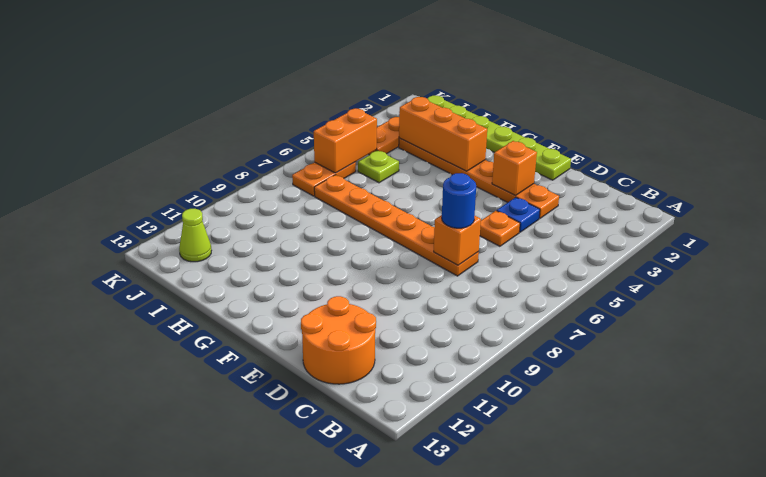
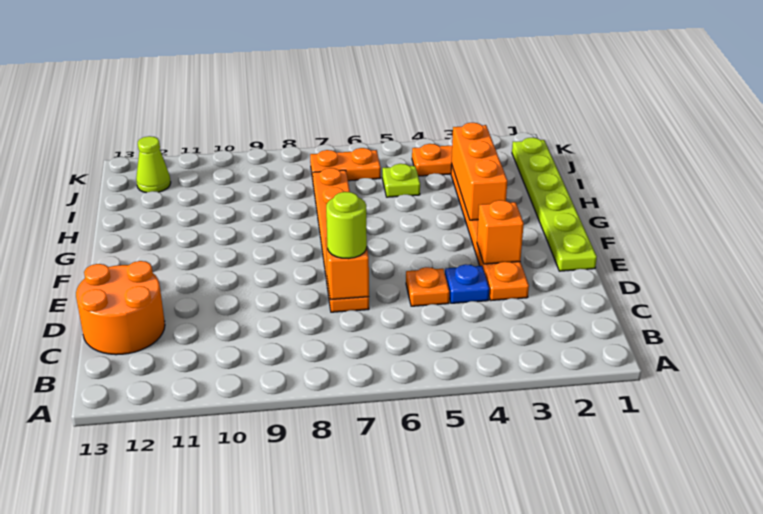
blue round brick D7 level 3 -> lime round brick D7 level 3
orange brick J5:J6 level 2 -> none

